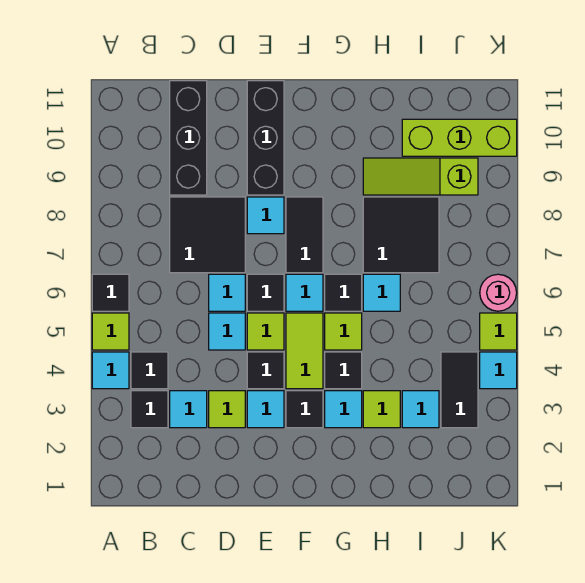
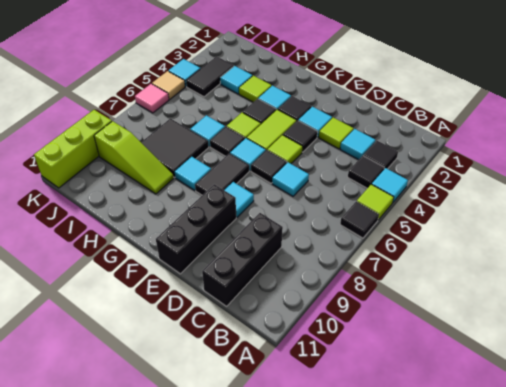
black tile C7:D8 level 1 -> none
cyan tile D5 level 1 -> cyan tile G8 level 1
lime brick I10:K10 level 1 -> lime brick K9:K11 level 1
lime tile K5 level 1 -> tan tile K5 level 1
pink round brick K6 level 1 -> pink tile K6 level 1

